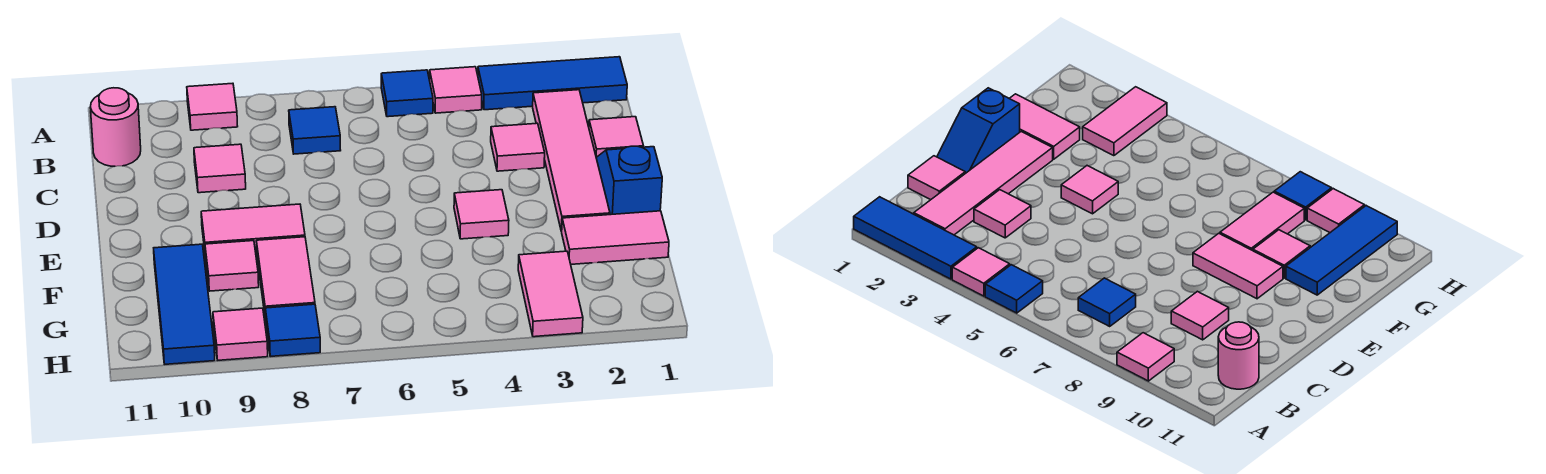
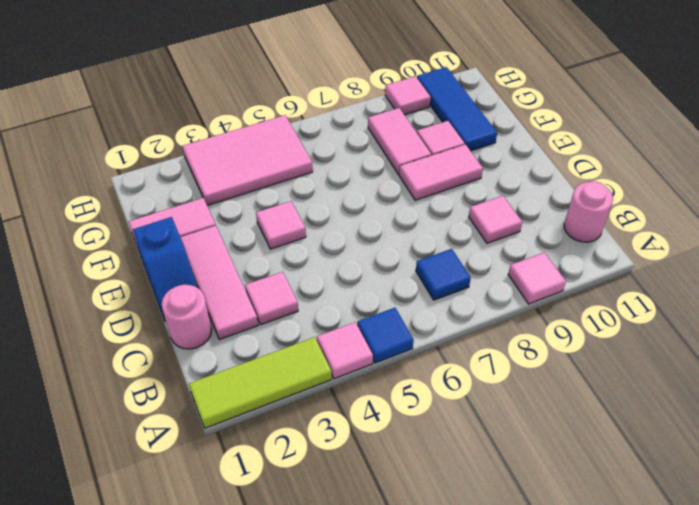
blue tile A1:A3 level 1 -> lime tile A1:A3 level 1
pink tile B2:E2 level 1 -> pink tile C2:E2 level 1
pink tile C1 level 1 -> pink round brick C1 level 1
pink tile G3:H3 level 1 -> pink tile G3:H5 level 1
blue tile H8 level 1 -> none

